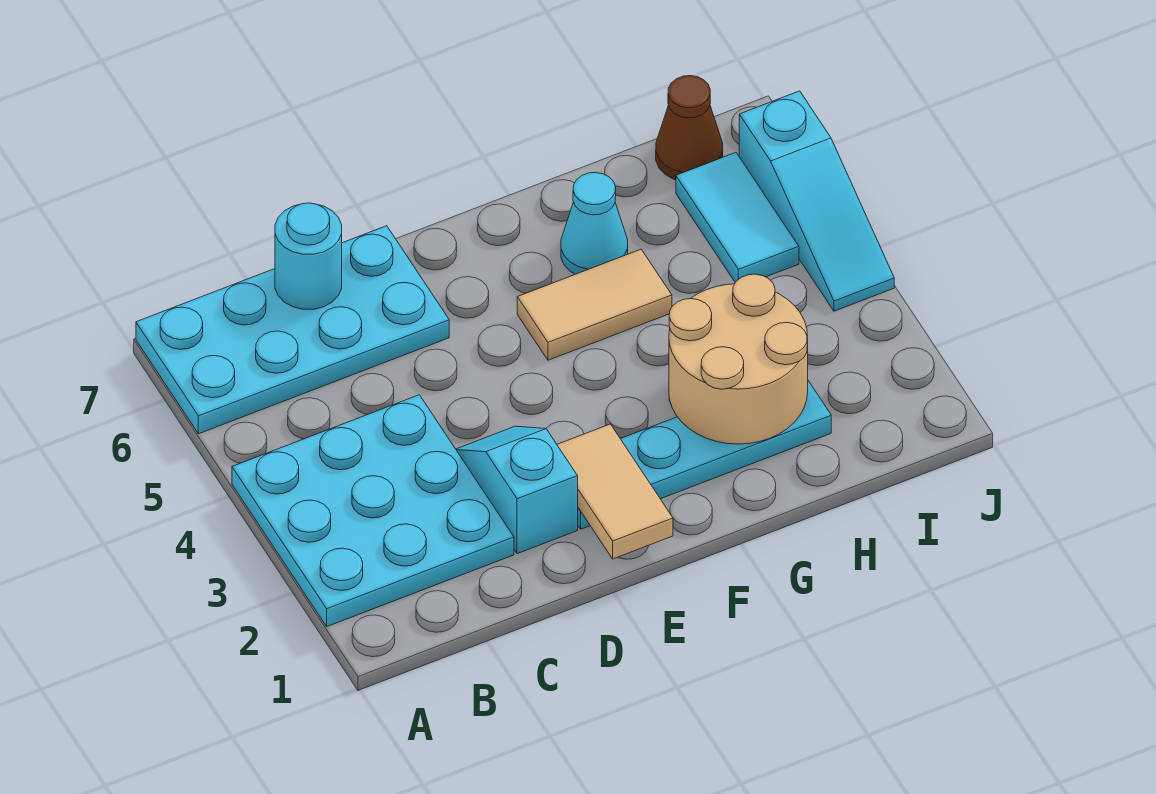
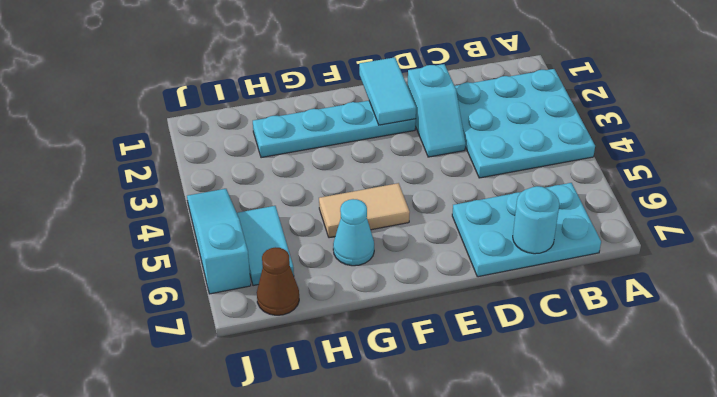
cyan plate A6:D7 level 1 -> cyan plate B6:D7 level 1
tan tile E1:E2 level 2 -> cyan tile E1:E2 level 2
tan round brick G2:H3 level 2 -> none

